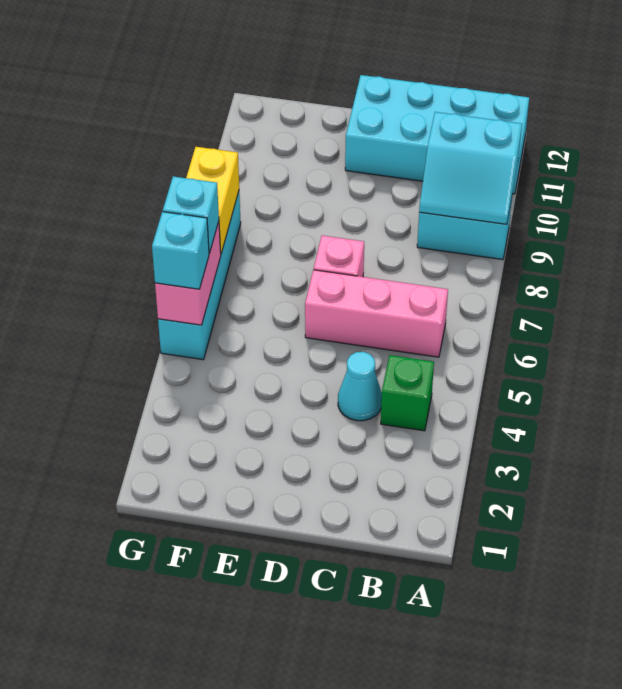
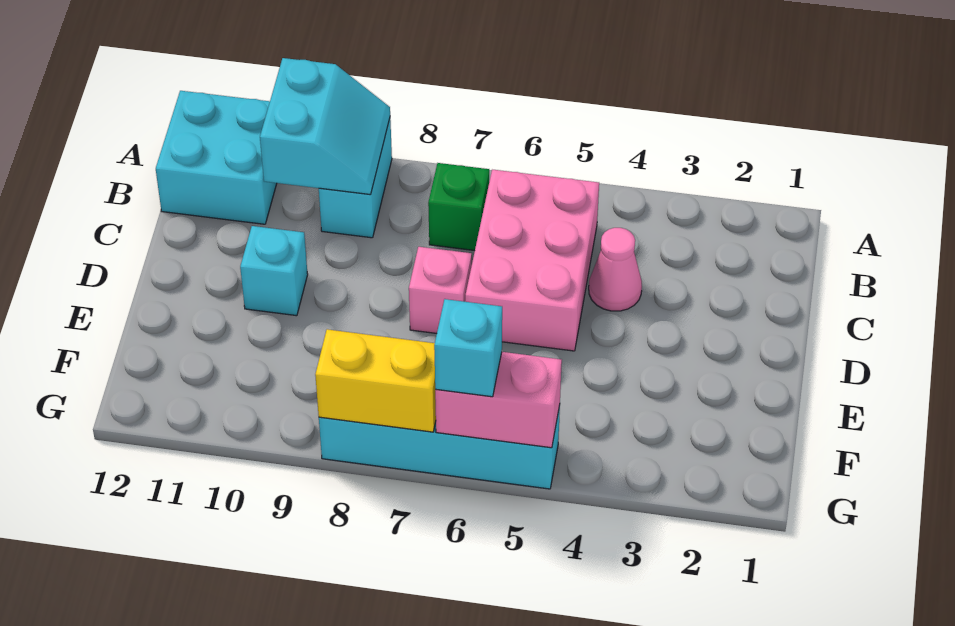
cyan brick A11:D12 level 1 -> cyan brick A11:B12 level 1
green brick B4 level 1 -> green brick B7 level 1
pink brick B6:D6 level 1 -> pink brick B5:D6 level 1
cyan cone C4 level 1 -> pink cone C4 level 1
cyan brick G5 level 3 -> cyan brick D10 level 1

